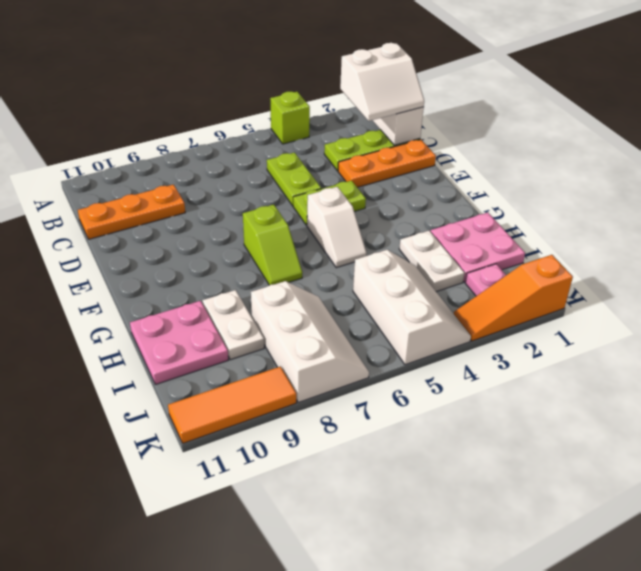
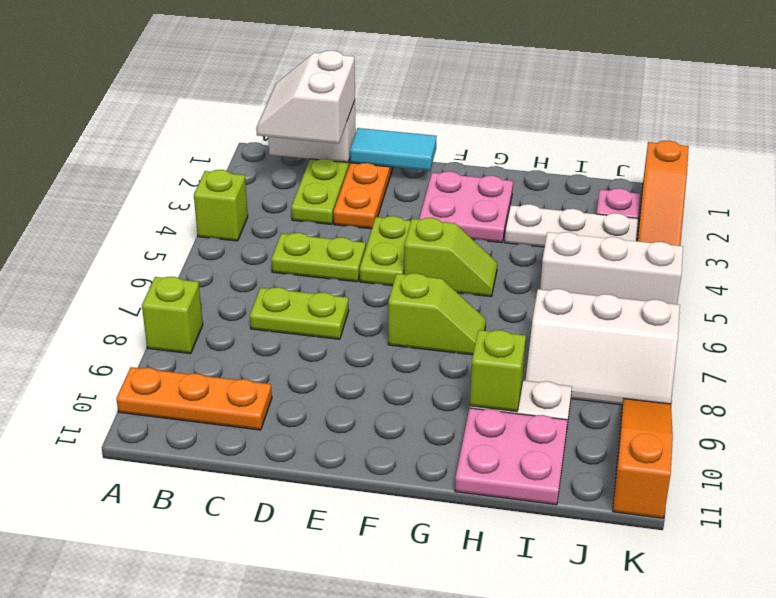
none -> lime brick A8 level 1
white slope B1:C2 level 3 top B -> white slope B1:C2 level 3 top C
none -> lime plate C7:D7 level 1
orange plate C9:C11 level 1 -> orange plate A10:C10 level 1
none -> cyan tile D1:E1 level 2
white slope F5:G5 level 1 top F -> lime slope F5:G5 level 1 top F
pink plate H1:I2 level 1 -> pink plate F2:G3 level 1
white plate H3:I3 level 1 -> white plate H3:J3 level 1
none -> lime brick H9 level 2
white slope I7:K8 level 1 top 8 -> white slope I7:K8 level 1 top 7
orange tile K9:K11 level 1 -> orange slope K9:K11 level 1 top 11

